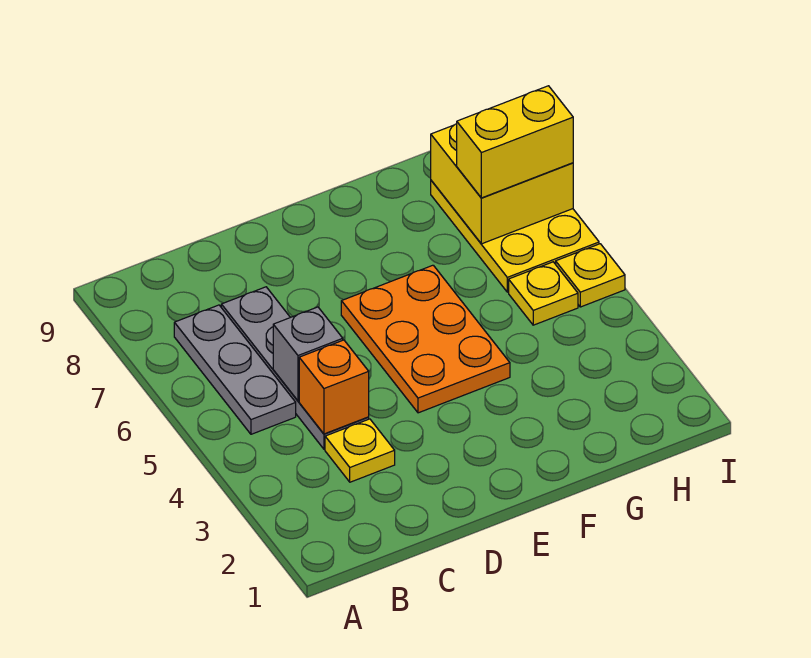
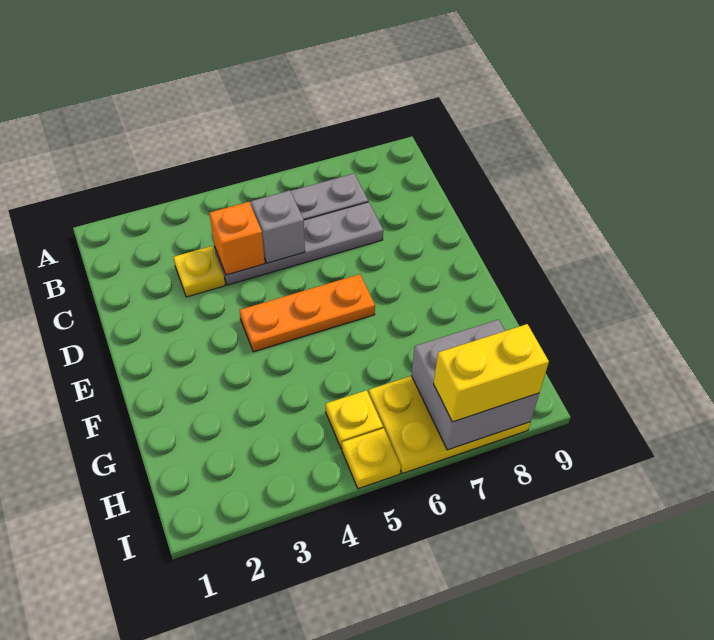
orange plate E4:F6 level 1 -> orange plate E4:E6 level 1
yellow brick H7:I8 level 2 -> grey brick H7:I8 level 2
yellow brick H7:I7 level 3 -> yellow brick I7:I8 level 3

